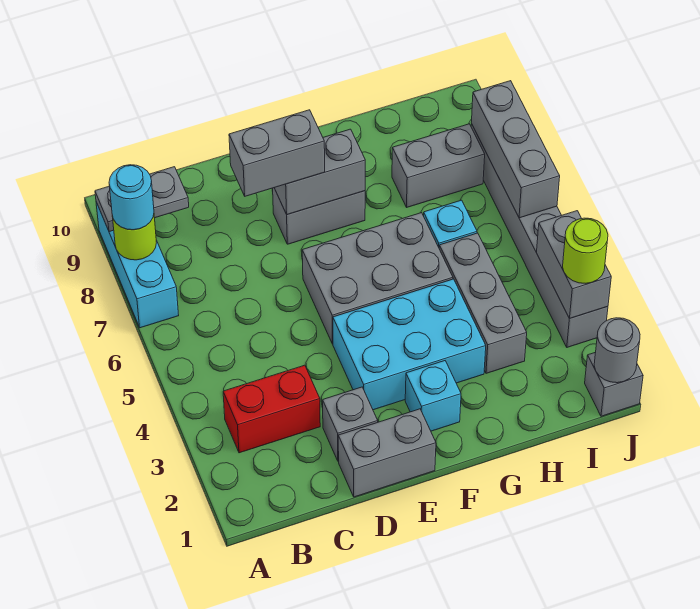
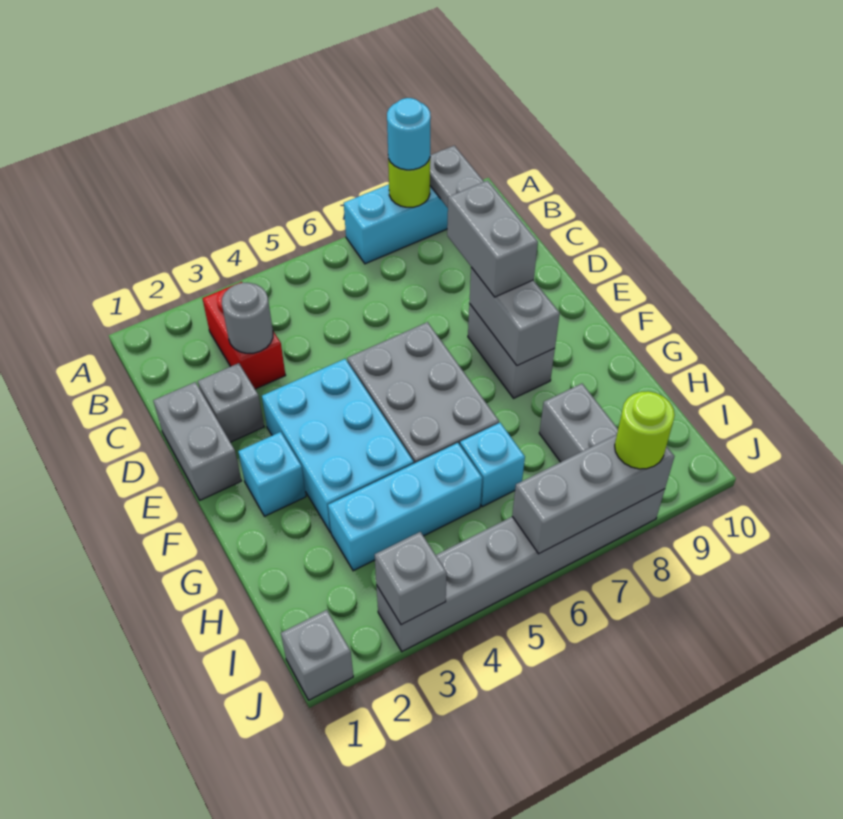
grey brick H3:H5 level 1 -> cyan brick H3:H5 level 1
grey round brick J1 level 2 -> grey round brick C3 level 2
grey brick J3:J4 level 2 -> grey brick J3 level 2
lime round brick J3 level 3 -> lime round brick J8 level 3

